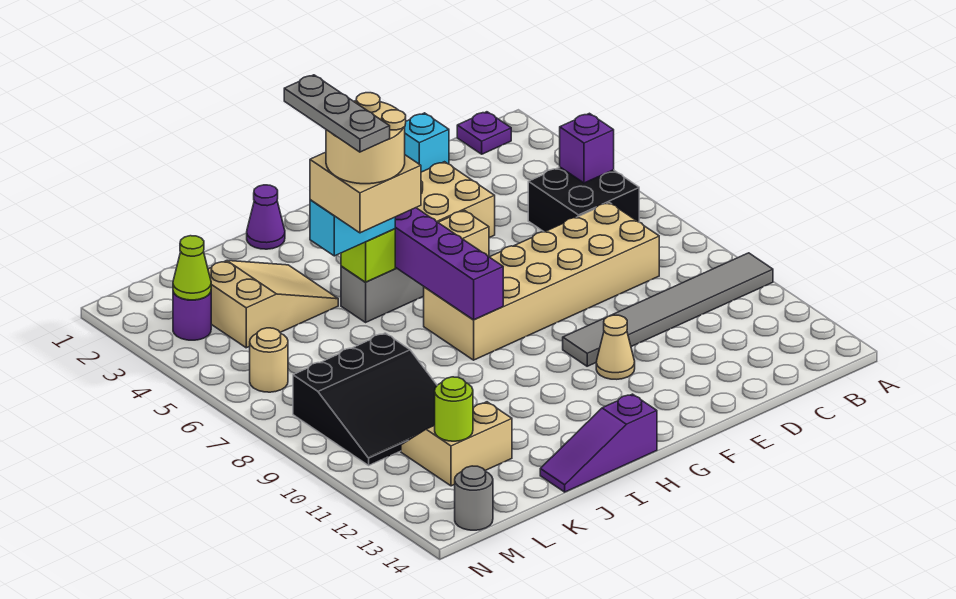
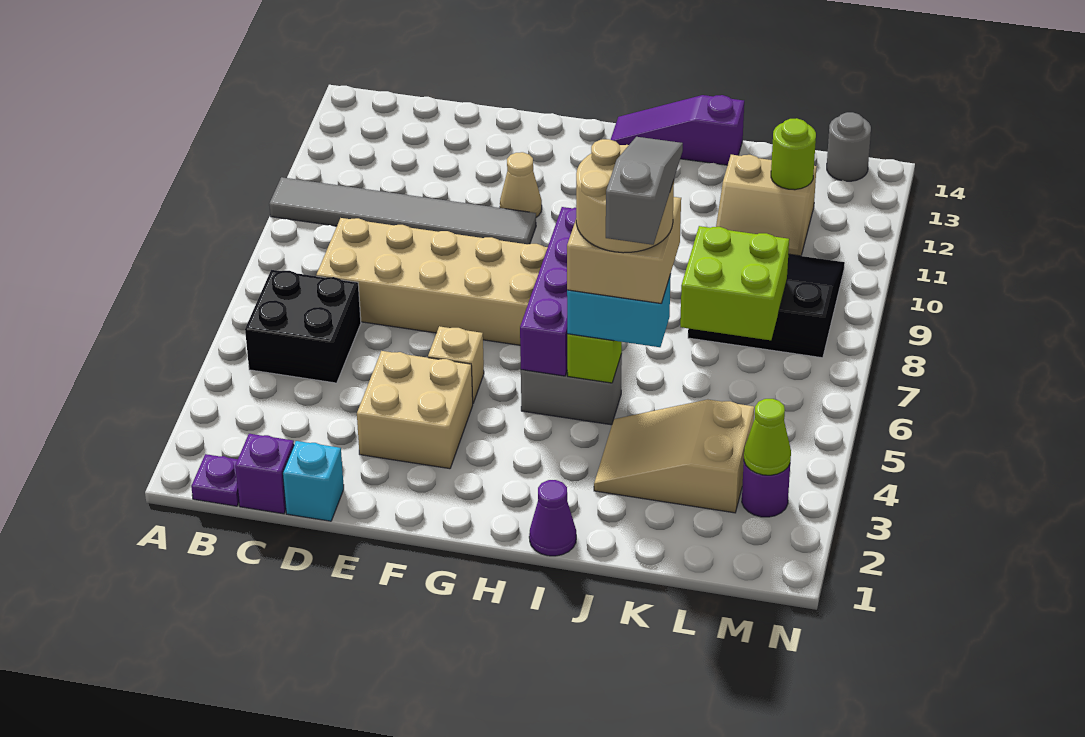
purple brick B5 level 2 -> purple brick C1 level 1
purple slope H14:J14 level 1 top H -> purple slope H14:J14 level 1 top J
grey plate J4:J6 level 6 -> grey slope J4:J6 level 6 top 4
none -> lime brick K7:L8 level 2
tan round brick M6 level 1 -> none

